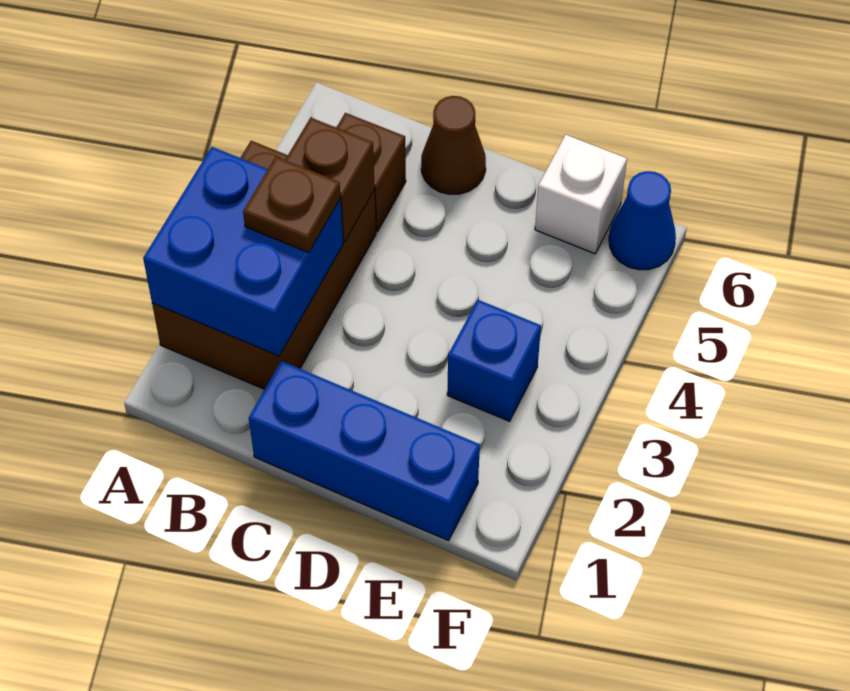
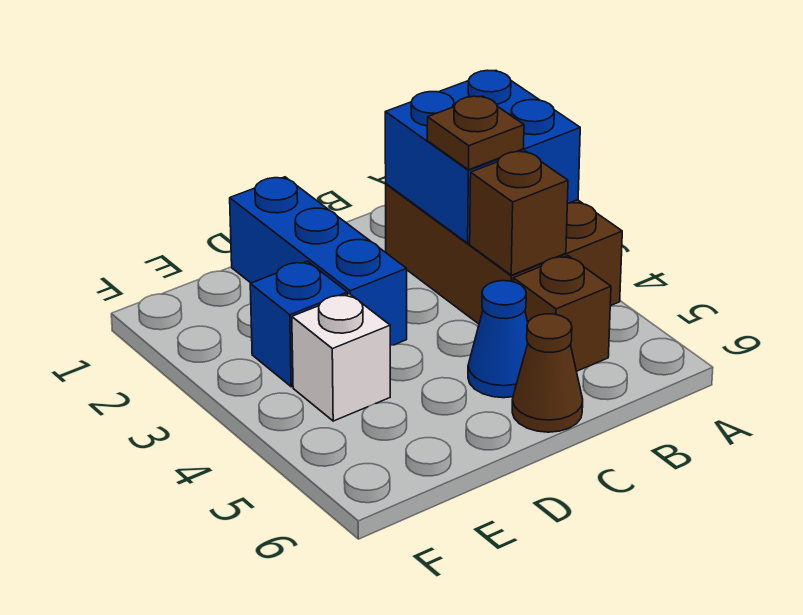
blue brick C1:E1 level 1 -> blue brick D1:D3 level 1
white brick E6 level 1 -> white brick E4 level 1
blue cone F6 level 1 -> blue cone C5 level 1

